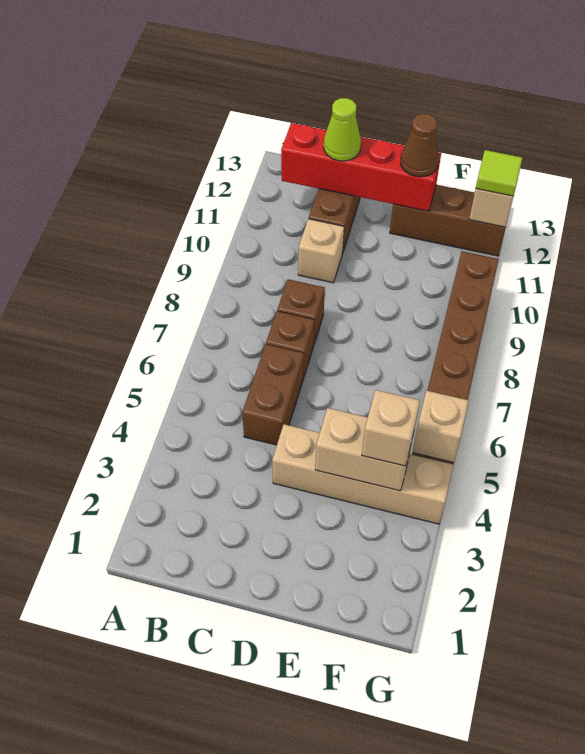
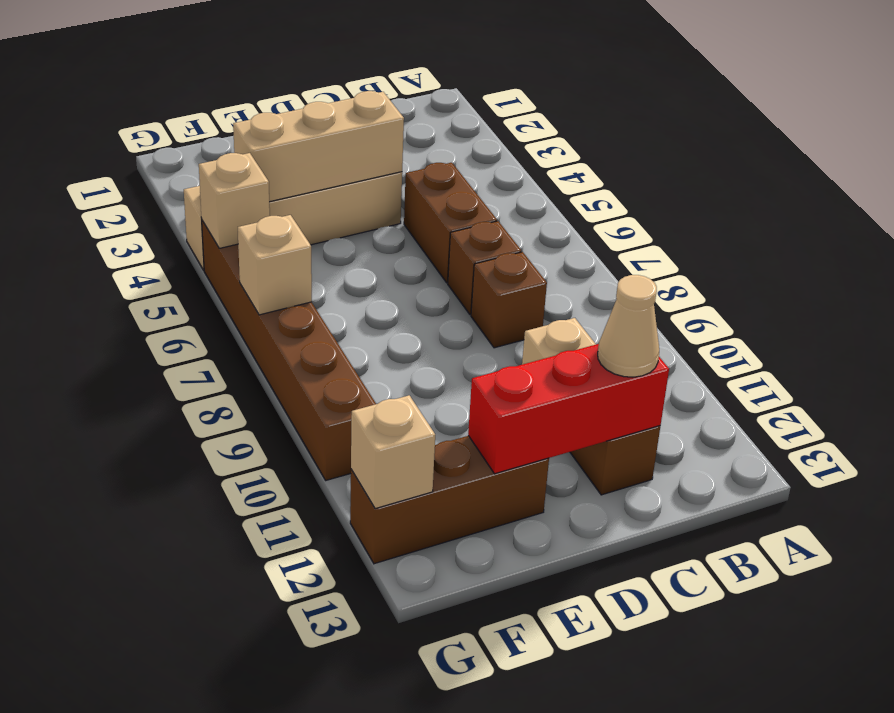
red brick B12:E12 level 2 -> red brick C12:E12 level 2
lime cone C12 level 3 -> tan cone C12 level 3
tan brick E4:F4 level 2 -> tan brick D4:F4 level 2
brown cone E12 level 3 -> none
tan brick F4 level 3 -> tan brick G7 level 2
lime tile G12 level 3 -> none

